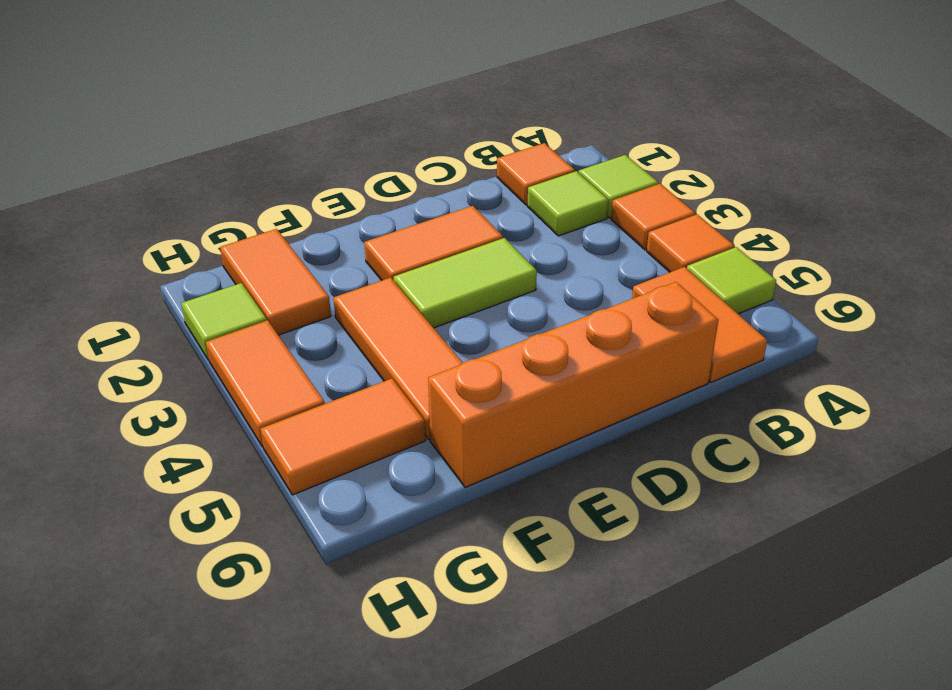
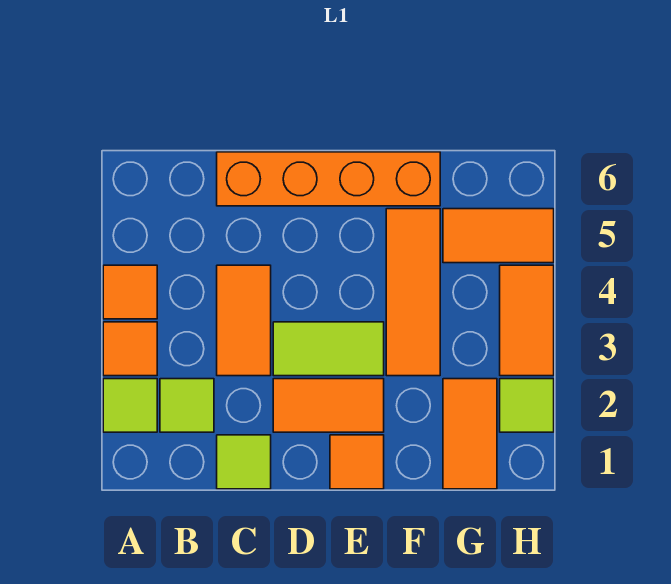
lime tile A5 level 1 -> lime tile C1 level 1
orange tile B1 level 1 -> orange tile E1 level 1
orange tile B5:B6 level 1 -> orange tile C3:C4 level 1

